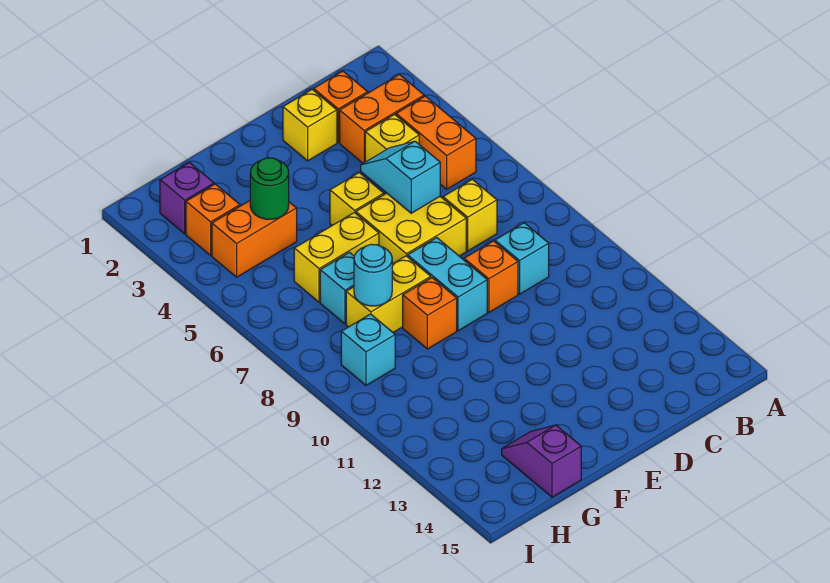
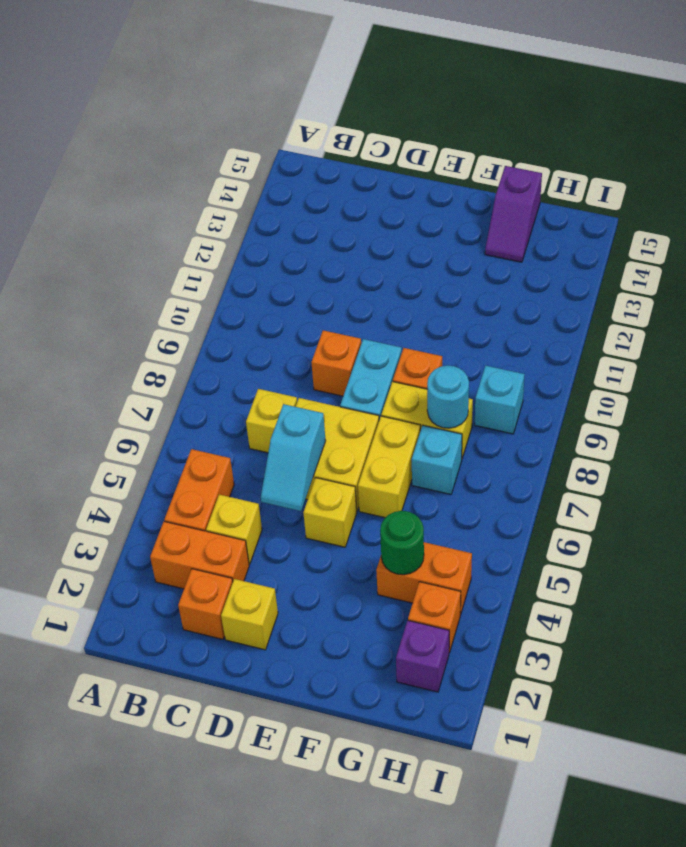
cyan brick C9 level 1 -> none
yellow brick F6:G6 level 1 -> yellow brick F6:F7 level 1

